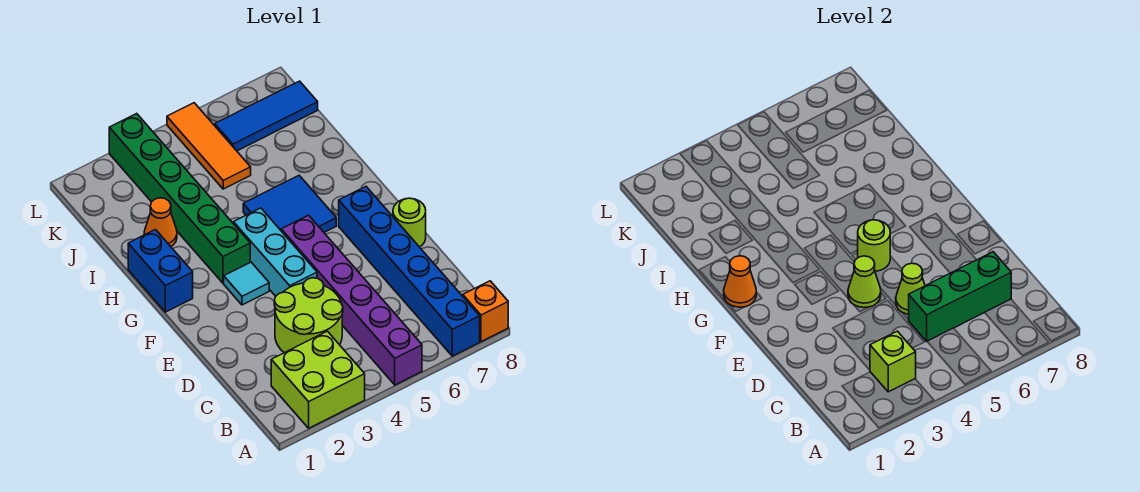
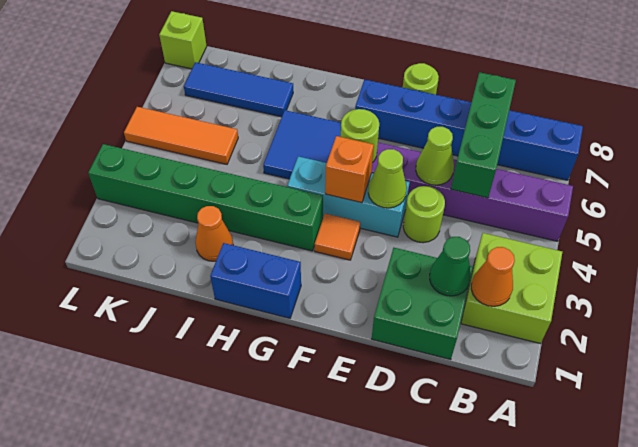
orange brick A8 level 1 -> orange brick F4 level 2
lime brick B3 level 2 -> lime brick L8 level 1
none -> green brick C1:D2 level 1
none -> green cone C2 level 2
lime round brick C3:D4 level 1 -> lime round brick D4 level 1
cyan tile F3 level 1 -> orange tile F3 level 1
orange cone G1 level 2 -> orange cone B2 level 2
blue tile K6:K8 level 1 -> blue tile I7:K7 level 1

